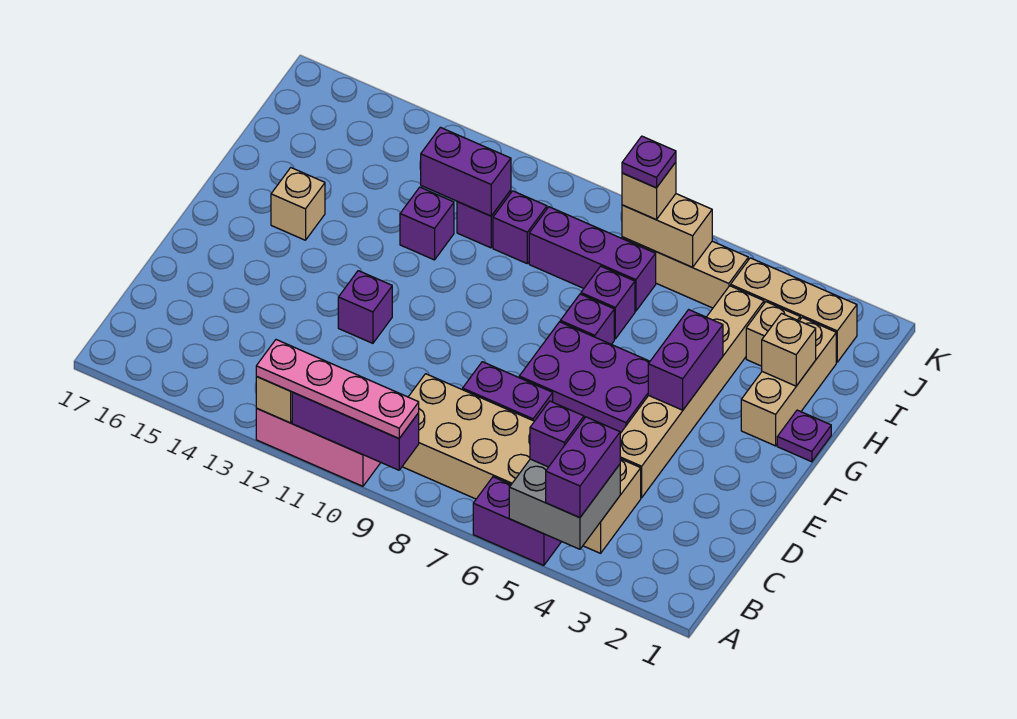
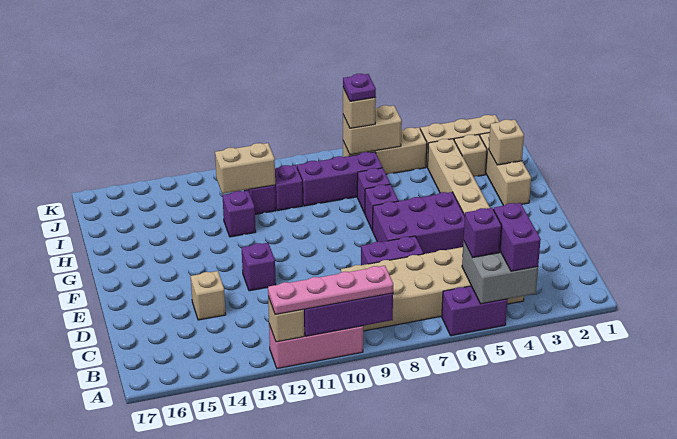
purple brick F4:G4 level 2 -> none
purple plate G1 level 1 -> none
tan brick G15 level 1 -> tan brick D14 level 1
purple brick I11:I12 level 2 -> tan brick I11:I12 level 2

